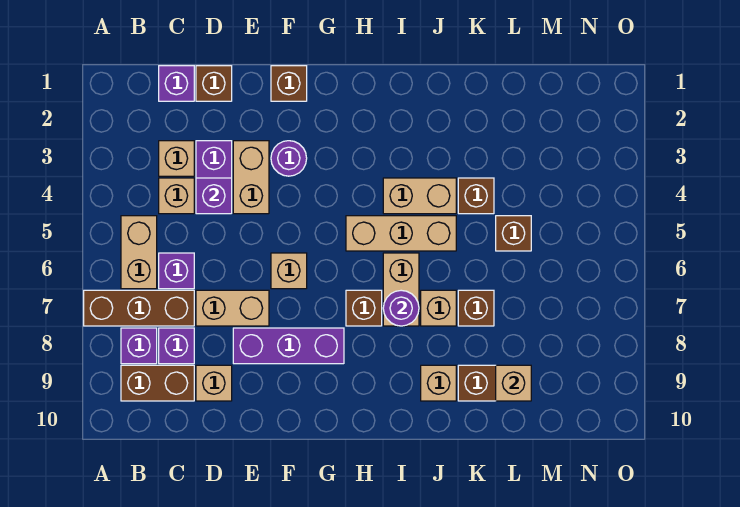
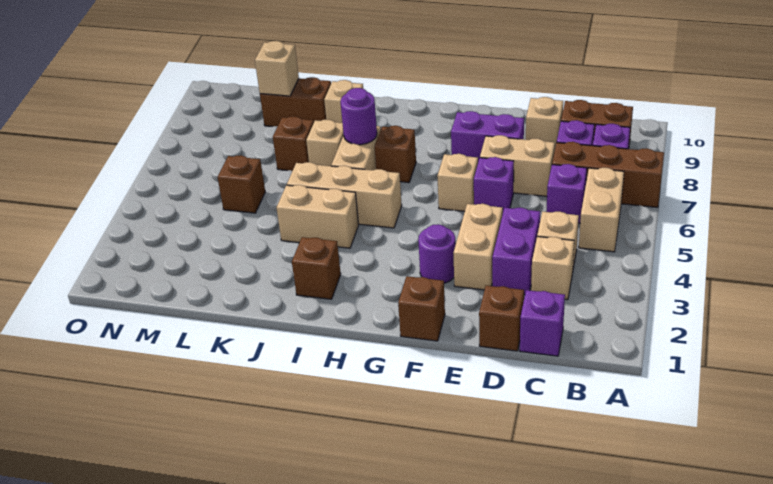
purple brick D4 level 2 -> purple brick E6 level 1
purple brick E8:G8 level 1 -> purple brick E8:F8 level 1
brown brick K4 level 1 -> brown brick I2 level 1

